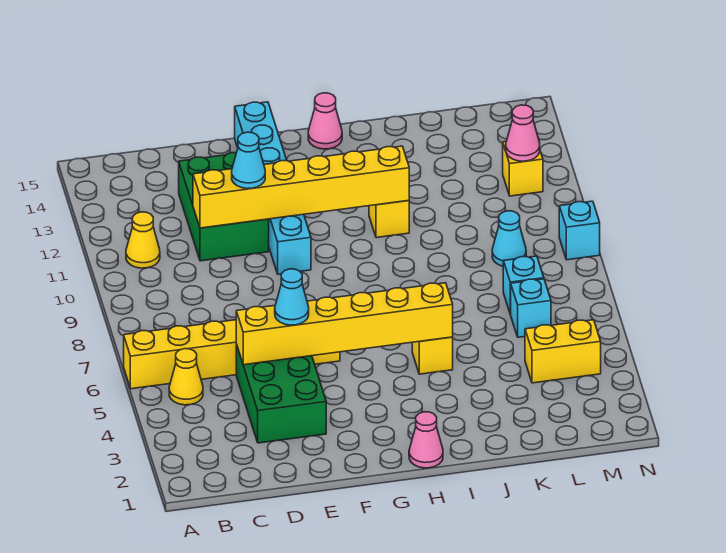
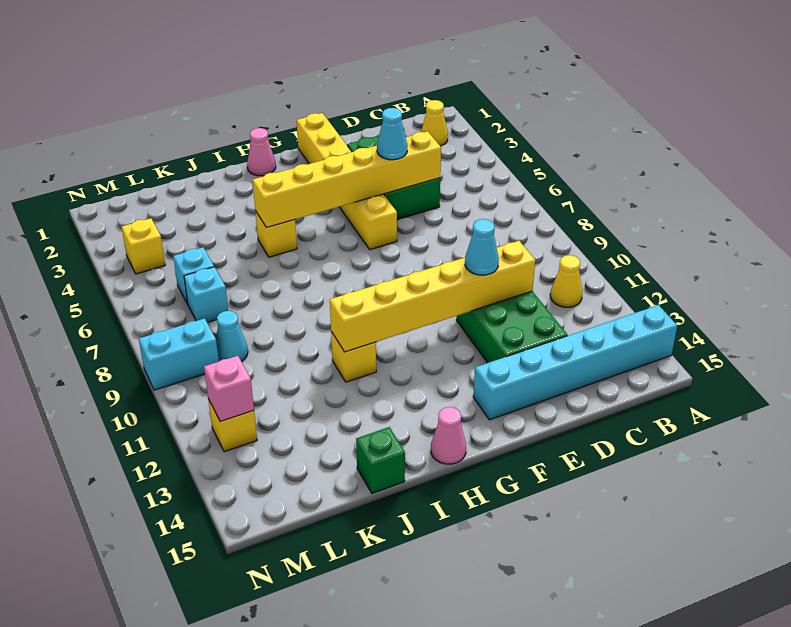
yellow brick A6:F6 level 1 -> yellow brick F1:F6 level 1
yellow cone B5 level 1 -> yellow cone B2 level 1
cyan brick F10:F15 level 1 -> cyan brick A14:F14 level 1
none -> green brick J15 level 1
yellow brick L4:M4 level 1 -> yellow brick M4 level 1
pink cone M12 level 2 -> pink brick M12 level 2
cyan brick N9 level 1 -> cyan brick M9:N9 level 1

